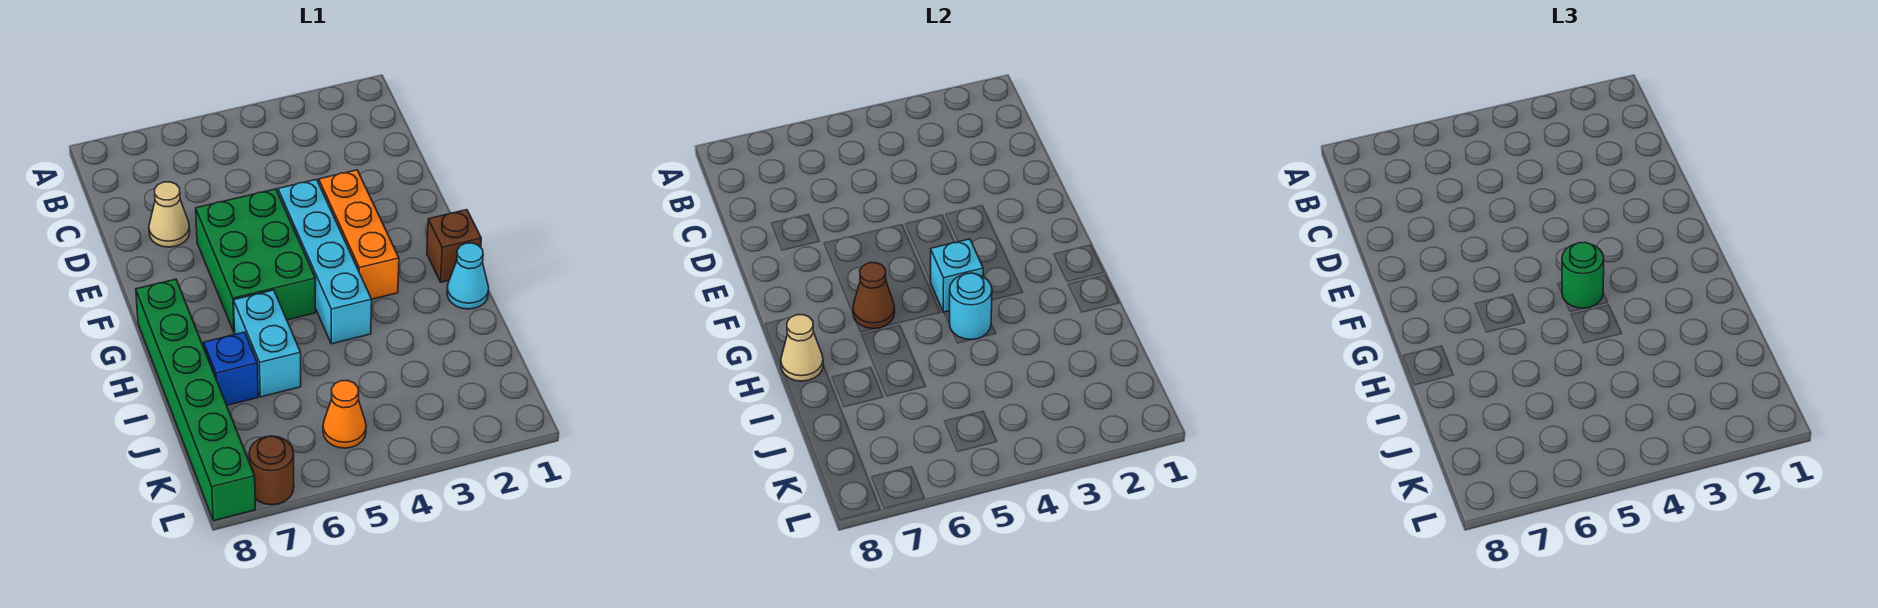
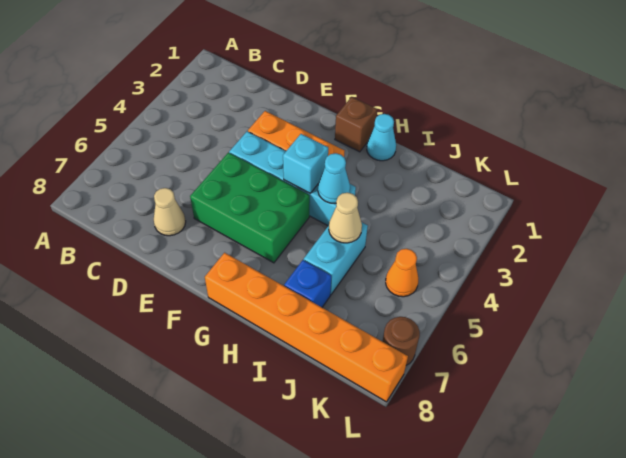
green round brick G4 level 3 -> none
brown cone G6 level 2 -> none
green brick G8:L8 level 1 -> orange brick G8:L8 level 1
cyan round brick H4 level 2 -> cyan cone H4 level 2
cyan brick H6:I6 level 1 -> cyan brick I5:I6 level 1
tan cone H8 level 2 -> tan cone I5 level 2

